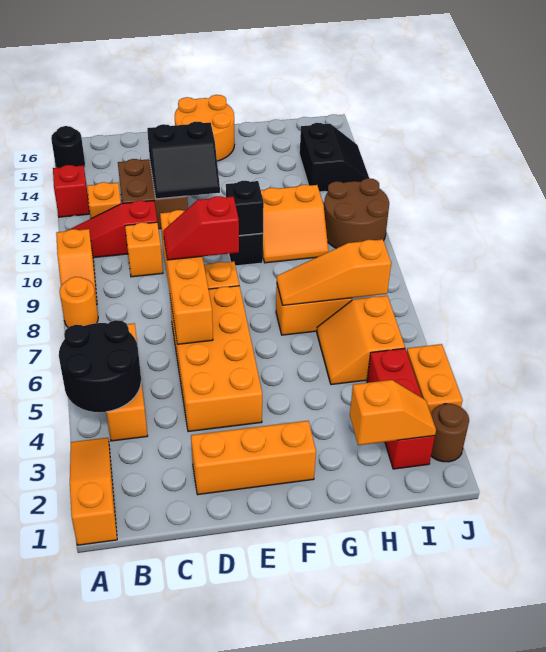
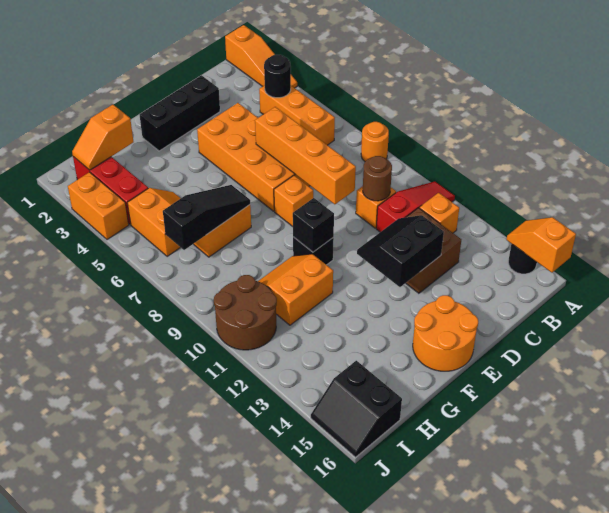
black round brick A4:B5 level 2 -> black round brick B4 level 2
orange slope A9:A10 level 1 top 10 -> orange slope A15:A16 level 2 top 16
red brick A13 level 1 -> none
orange brick D2:F2 level 1 -> black brick D2:F2 level 1
red slope D8:E8 level 3 top E -> none
orange slope G7:I7 level 2 top I -> black slope G7:I7 level 2 top I
black slope I13:J14 level 1 top I -> black slope I15:J16 level 1 top I
brown round brick J2 level 1 -> brown round brick C10 level 2

